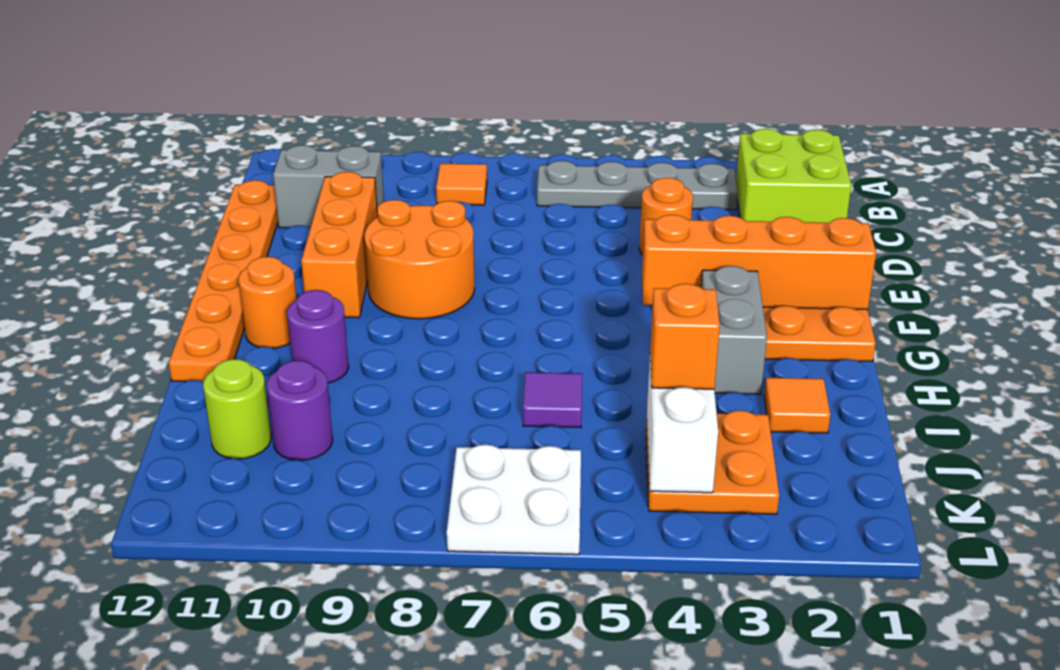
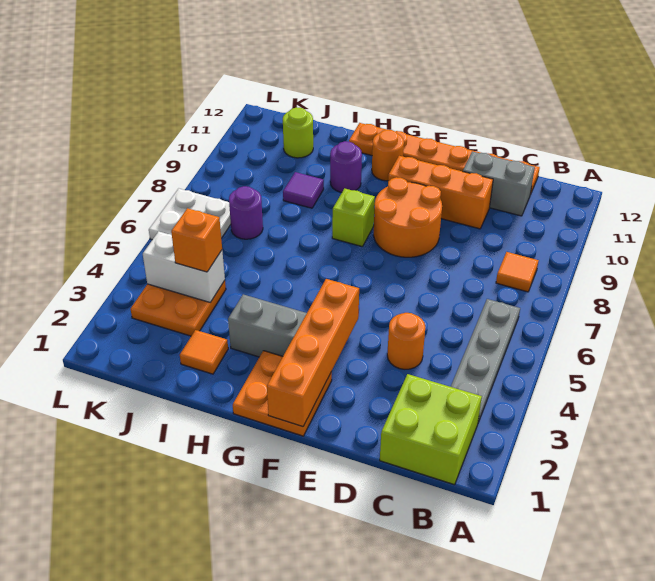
grey brick C10:C11 level 1 -> grey brick C11:D11 level 1
none -> lime brick G8 level 1
purple tile I6 level 1 -> purple tile I9 level 1
purple round brick J10 level 1 -> purple round brick J7 level 1

